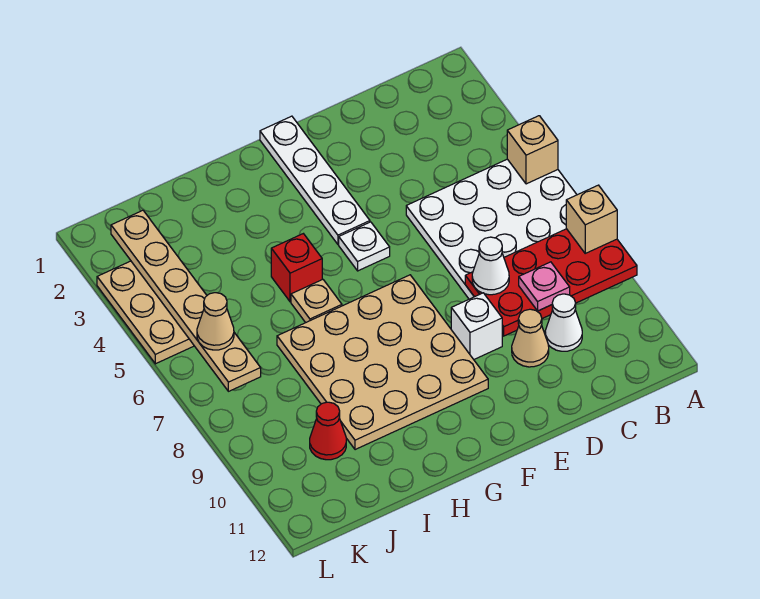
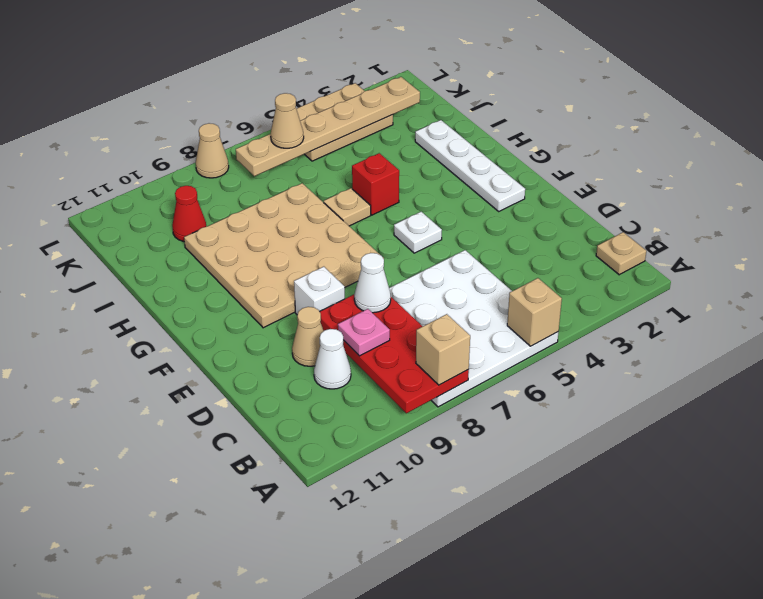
none -> tan plate B1 level 1
white plate F1:F4 level 1 -> white plate F2:I2 level 1
none -> tan cone L8 level 1

